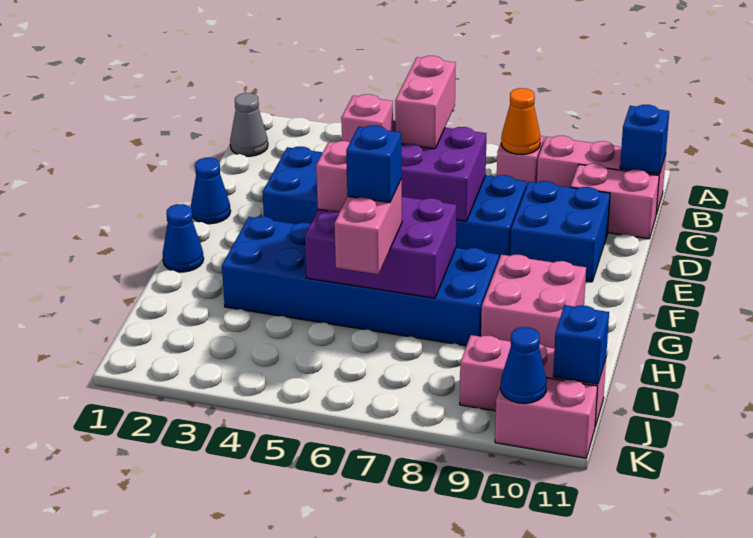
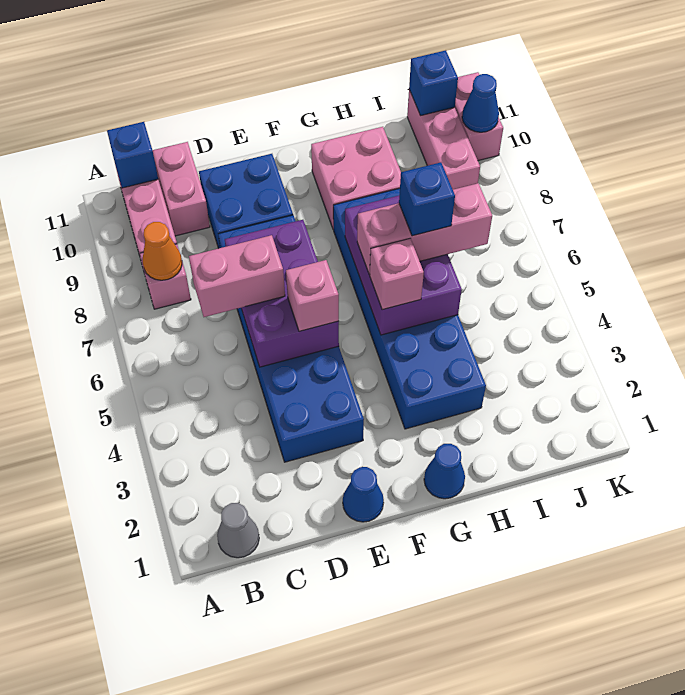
pink brick H6:I6 level 3 -> pink brick G6:I6 level 3

